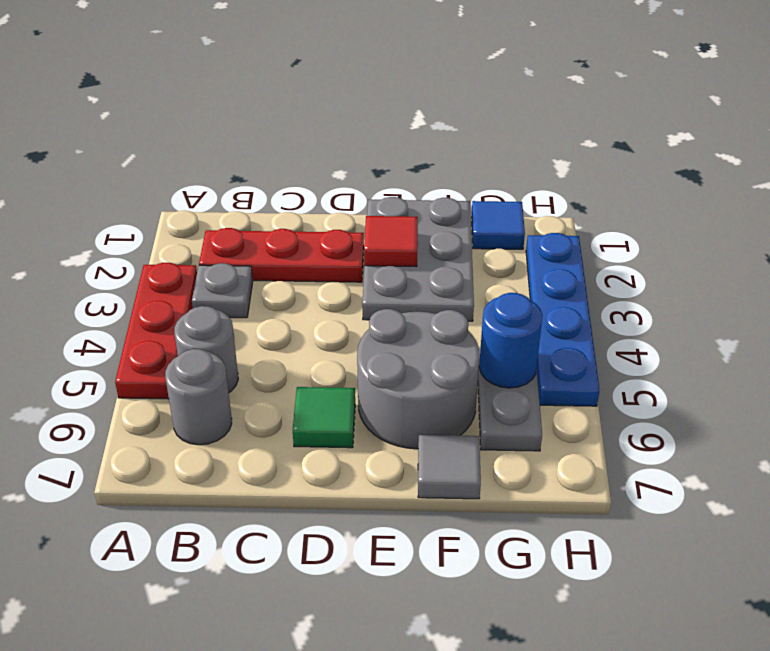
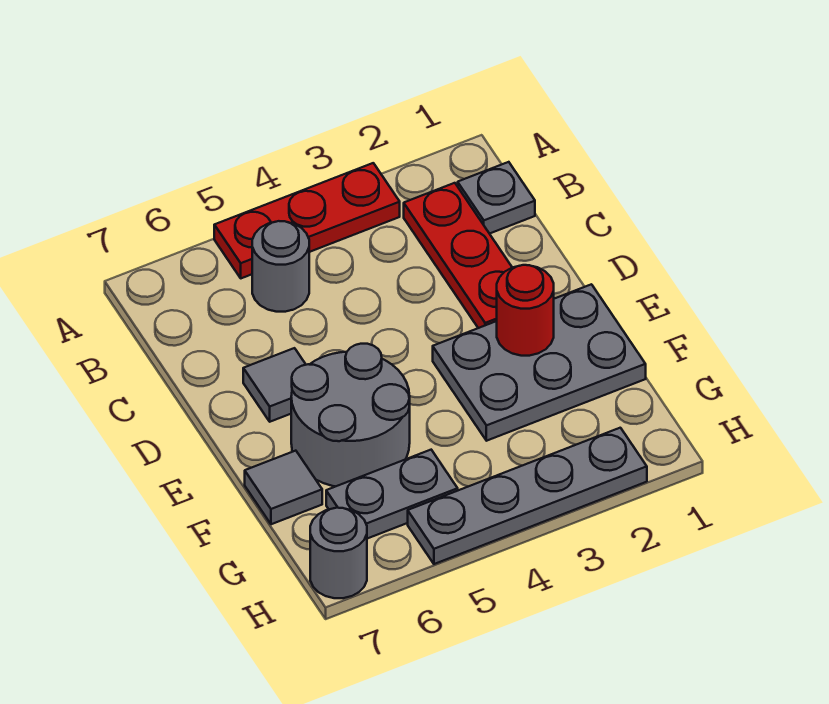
grey plate B3 level 1 -> grey plate B1 level 1
grey round brick B6 level 1 -> grey round brick H7 level 1
green tile D6 level 1 -> grey tile D6 level 1
red tile E2 level 2 -> red round brick E2 level 2
blue tile G1 level 1 -> none
blue round brick G5 level 2 -> none
blue plate H2:H5 level 1 -> grey plate H2:H5 level 1

